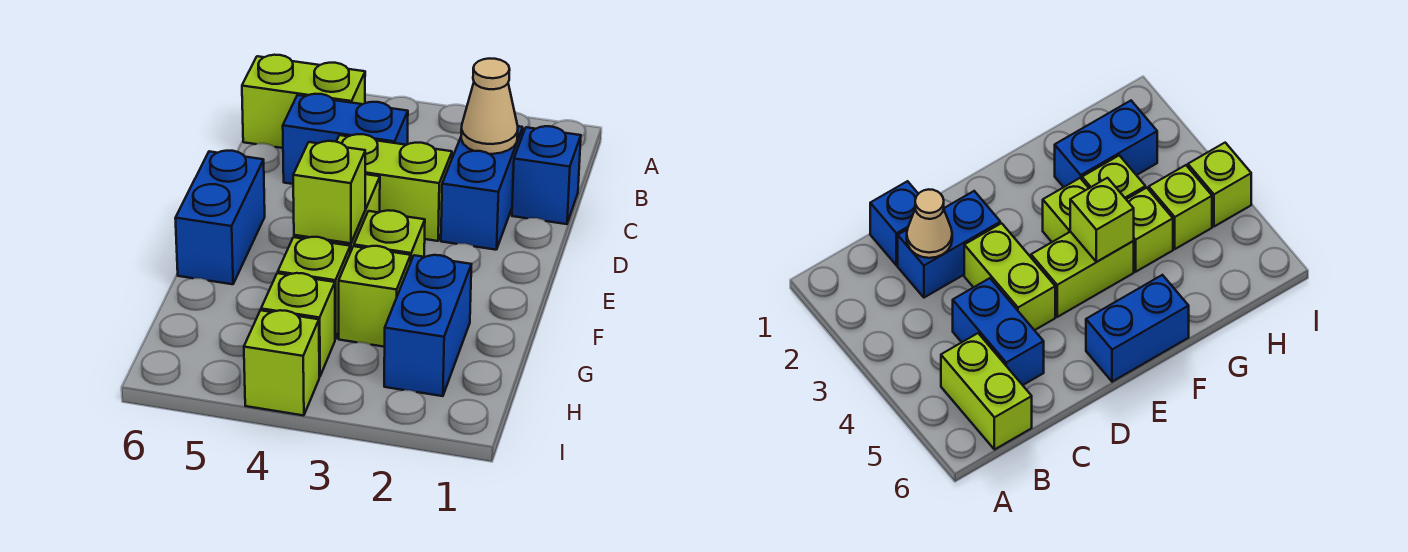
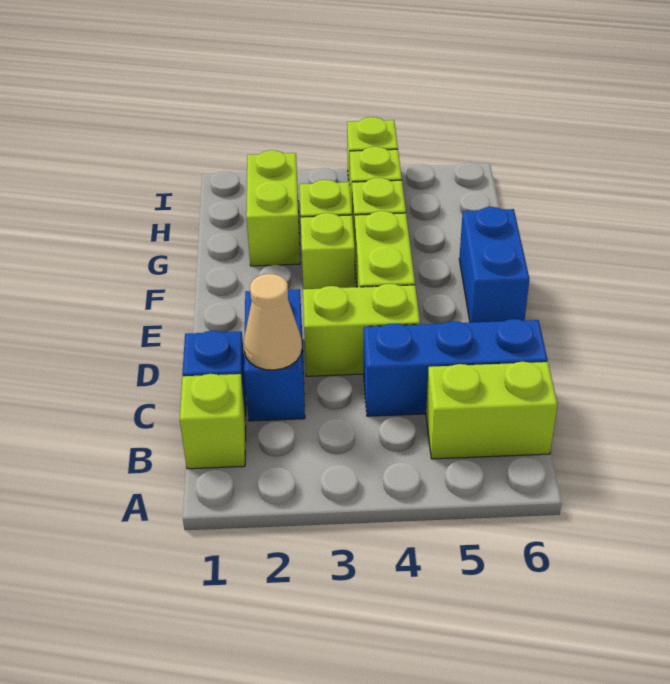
blue brick C4:C5 level 1 -> blue brick C4:C6 level 1
lime brick F4 level 2 -> lime brick B1 level 1
blue brick G2:H2 level 1 -> lime brick G2:H2 level 1

